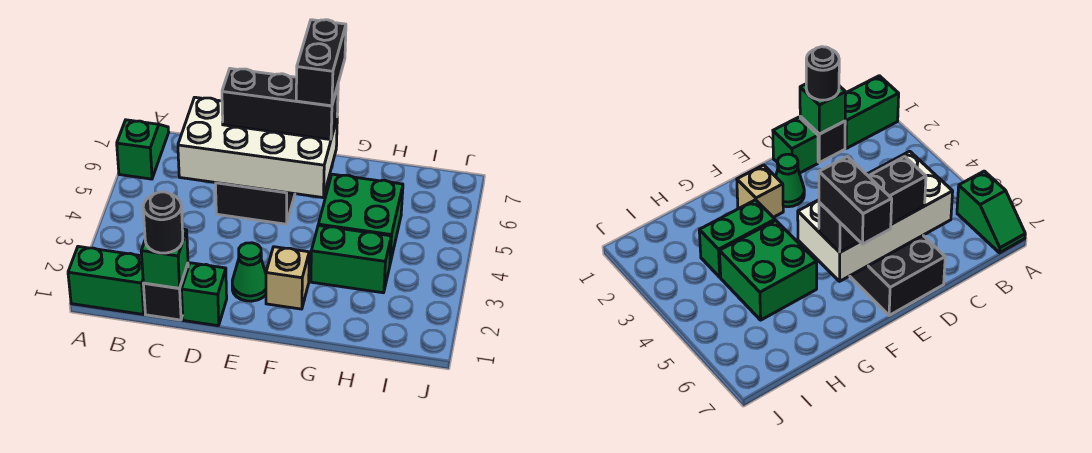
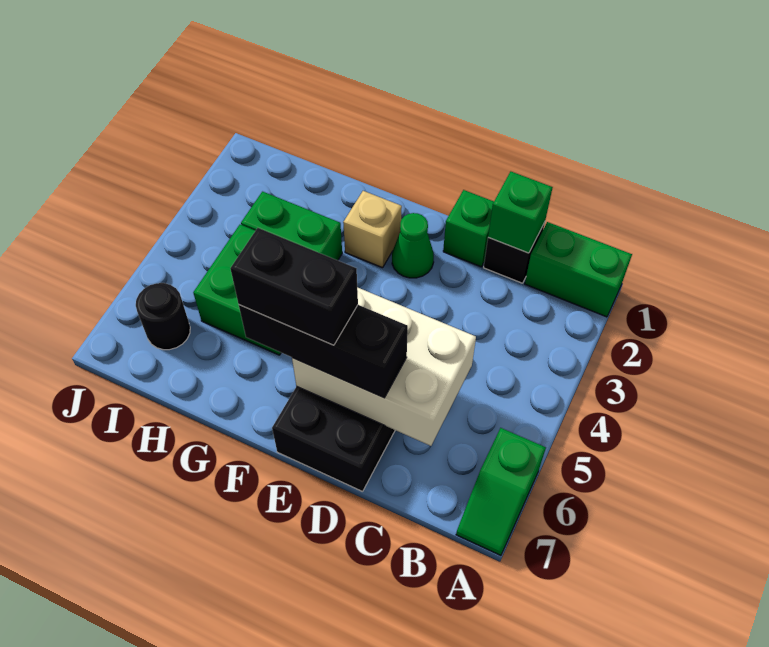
black round brick C1 level 3 -> black round brick I6 level 1
white brick C5:F6 level 2 -> white brick C5:E6 level 2
black brick F6:F7 level 4 -> black brick E6:F6 level 4

